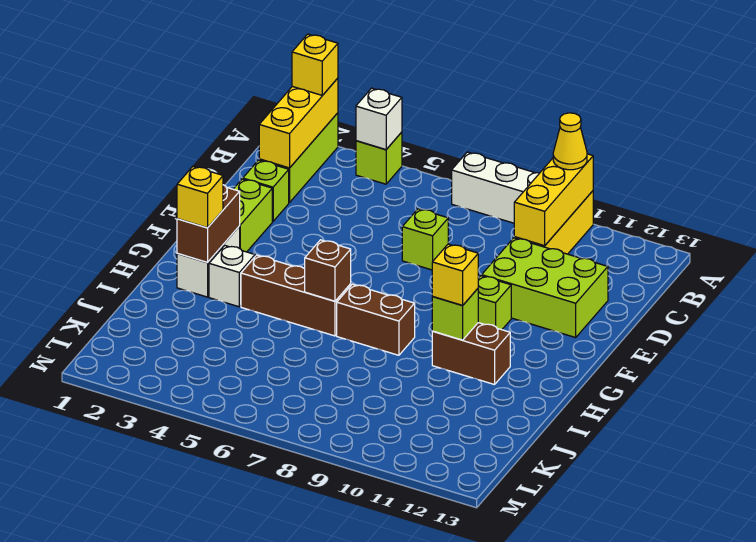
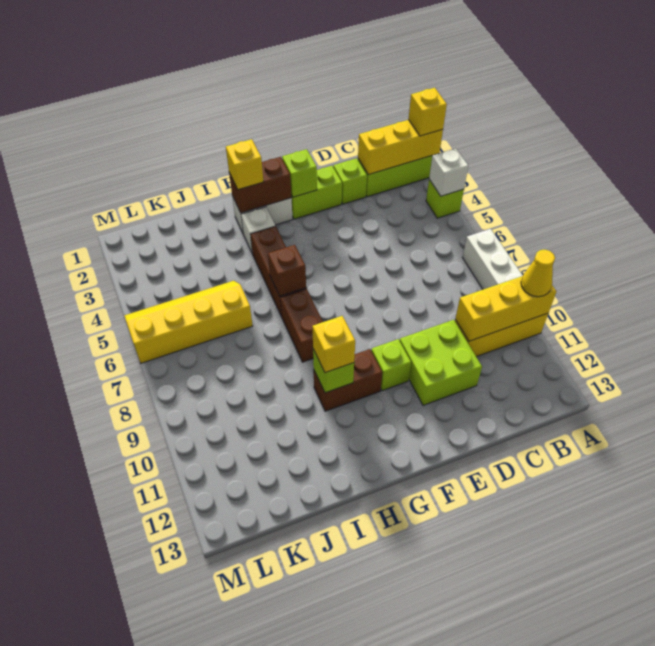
lime brick D7 level 1 -> lime brick F2 level 2
lime brick D10:E12 level 1 -> lime brick D10:E11 level 1
brown brick H10:H11 level 1 -> brown brick G10:H10 level 1
none -> yellow slope J5:M6 level 1 top 6

